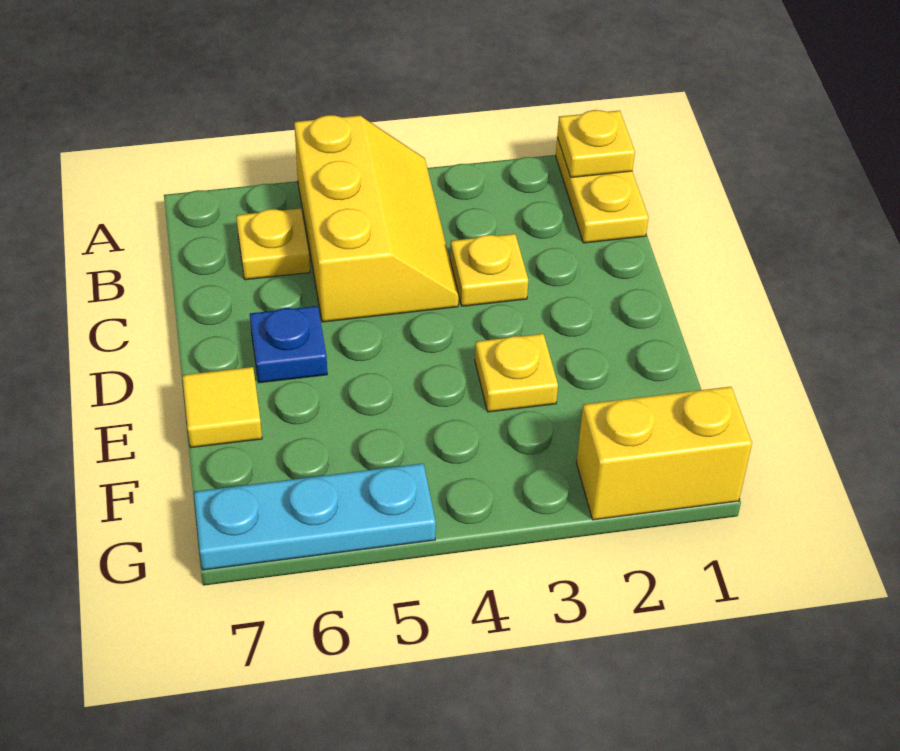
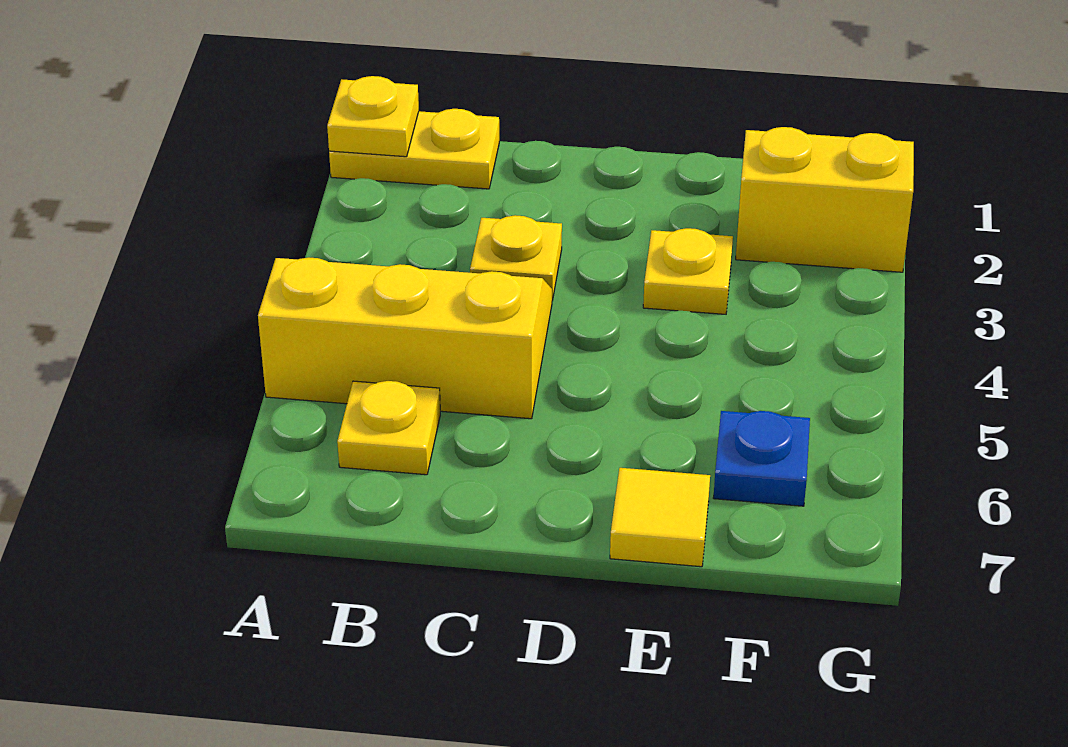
blue plate D6 level 1 -> blue plate F6 level 1
yellow brick G1:G2 level 1 -> yellow brick F2:G2 level 1
cyan plate G5:G7 level 1 -> none

